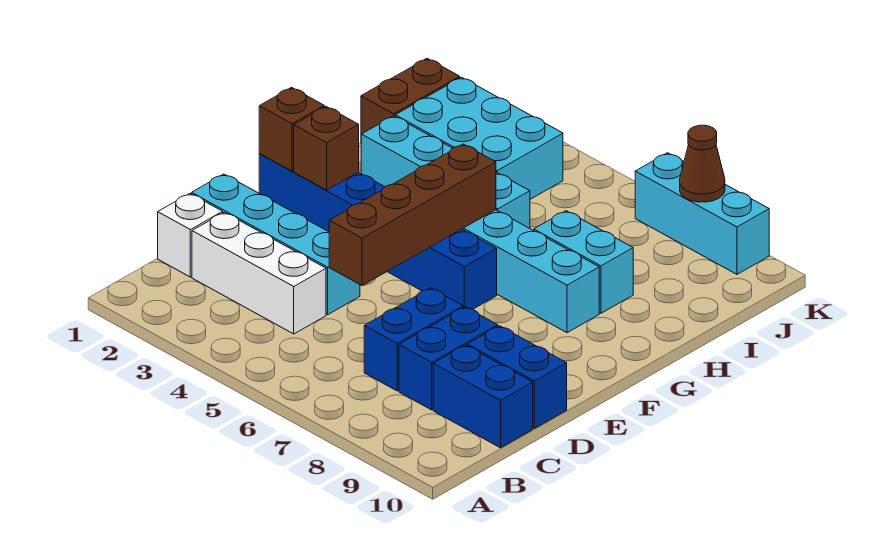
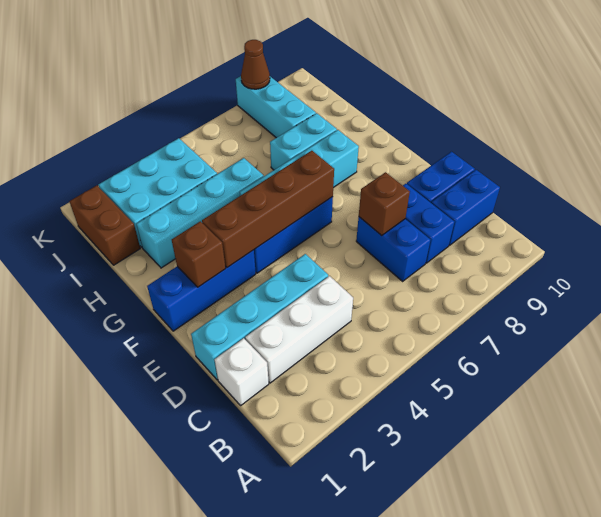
brown brick D5:G5 level 2 -> brown brick F3:F6 level 2
brown brick F1 level 2 -> brown brick D7 level 2
cyan brick K7:K9 level 1 -> cyan brick I8:K8 level 1

